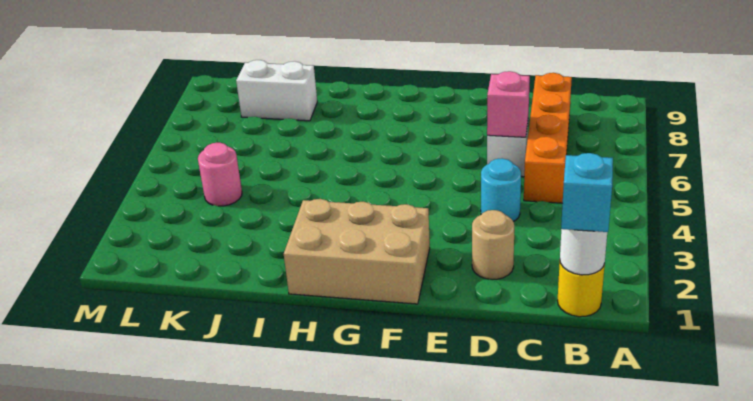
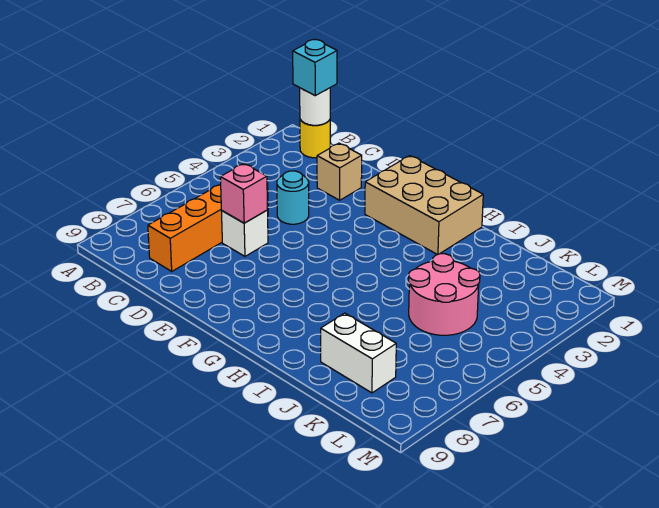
tan round brick D2 level 1 -> tan brick D2 level 1
pink round brick K4 level 1 -> pink round brick J4:K5 level 1

